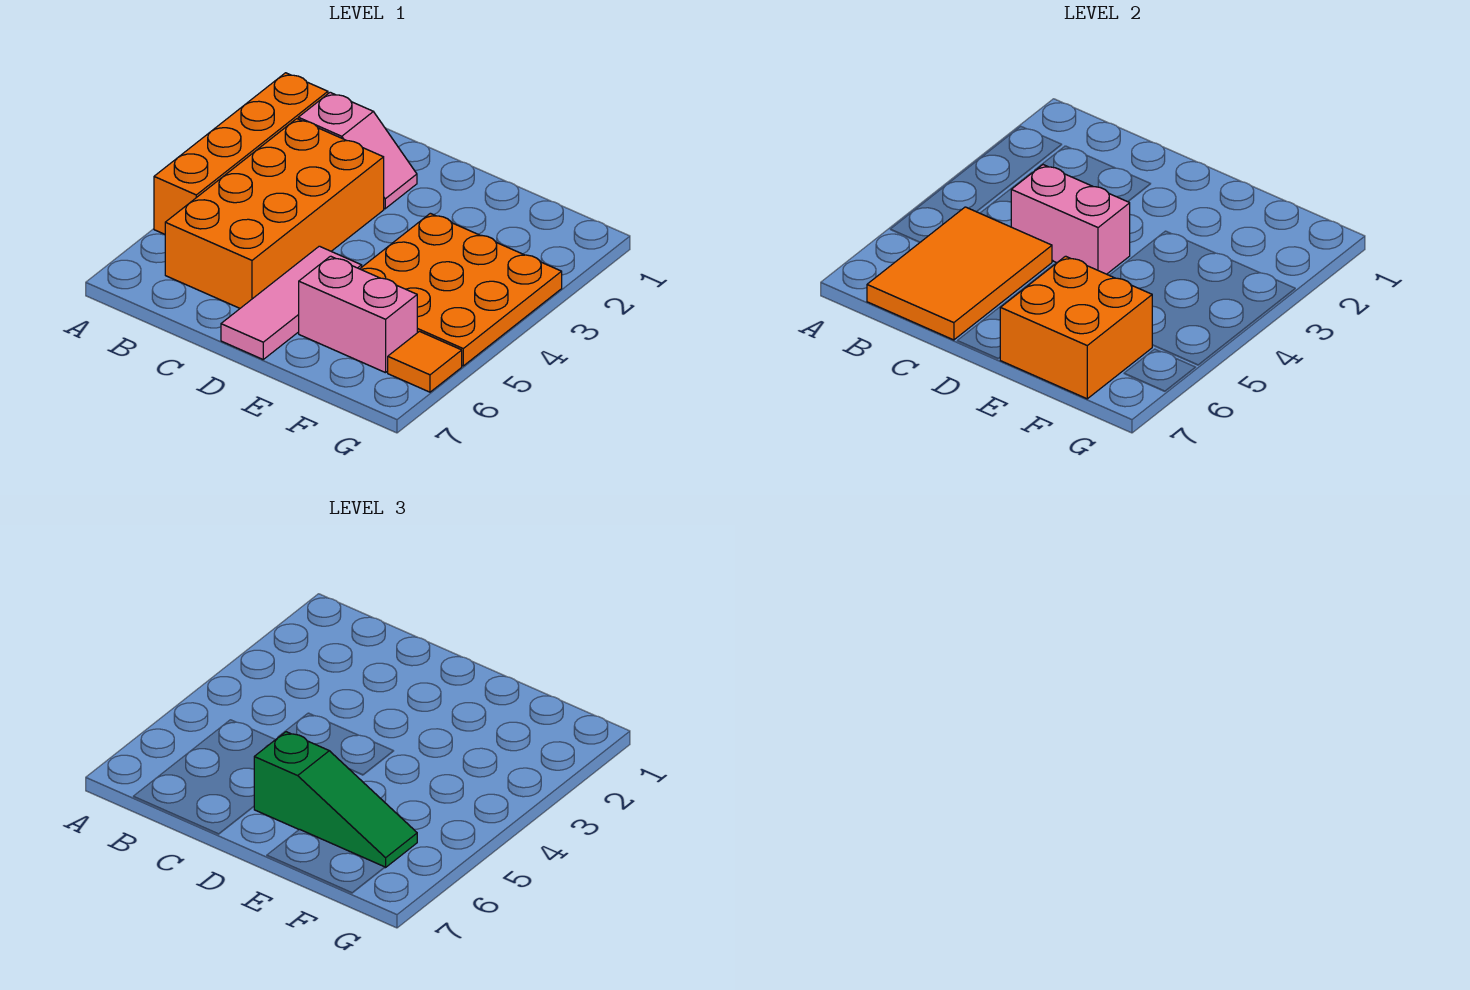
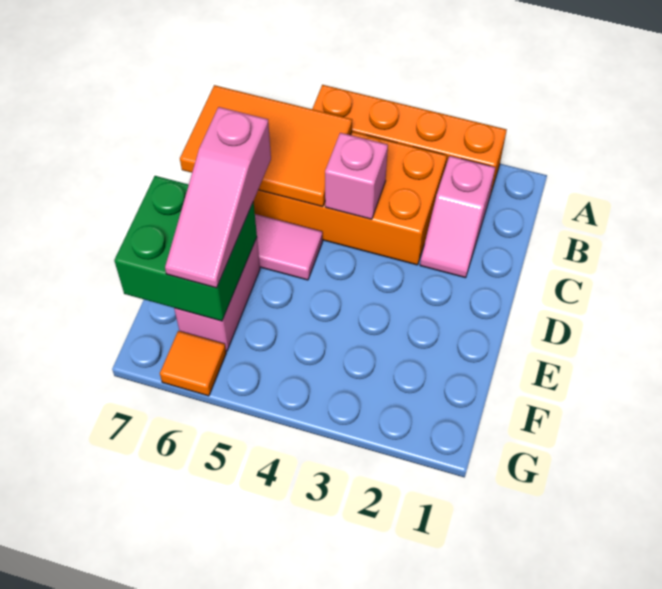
pink brick C4:D4 level 2 -> pink brick C4 level 2
green slope D6:F6 level 3 top D -> pink slope D6:F6 level 3 top D
orange plate E3:G5 level 1 -> none
orange brick E6:F7 level 2 -> green brick E6:F7 level 2

